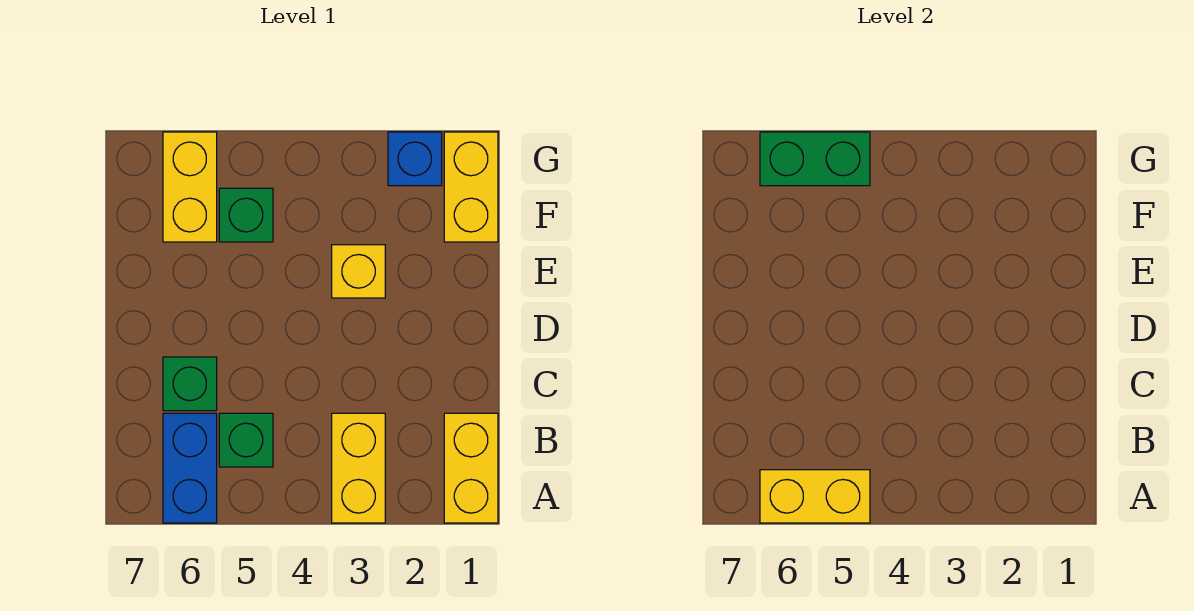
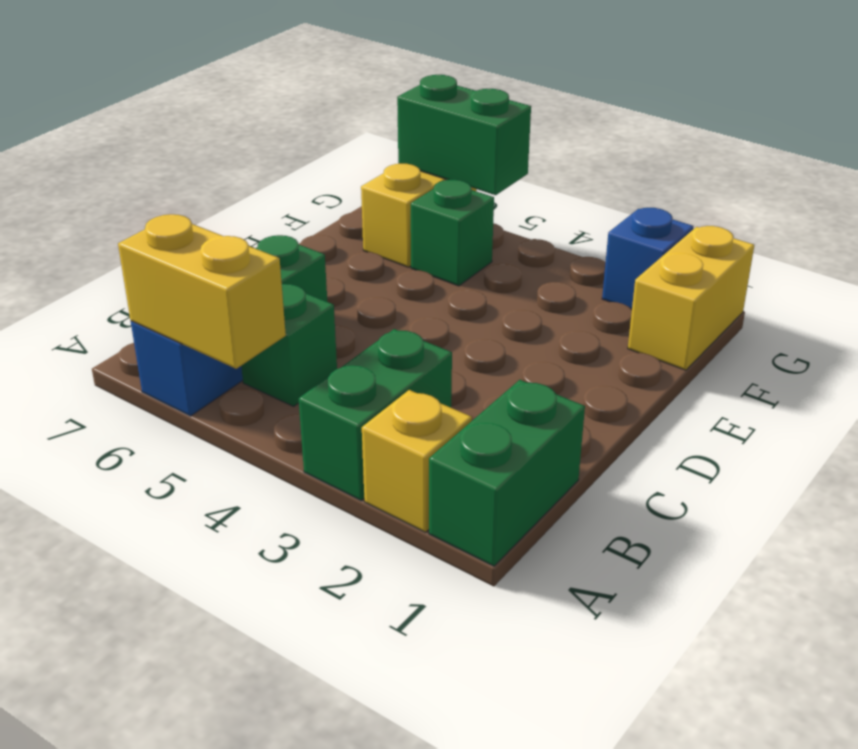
yellow brick A1:B1 level 1 -> green brick A1:B1 level 1
yellow brick A3:B3 level 1 -> green brick A3:B3 level 1
yellow brick E3 level 1 -> yellow brick A2 level 1

